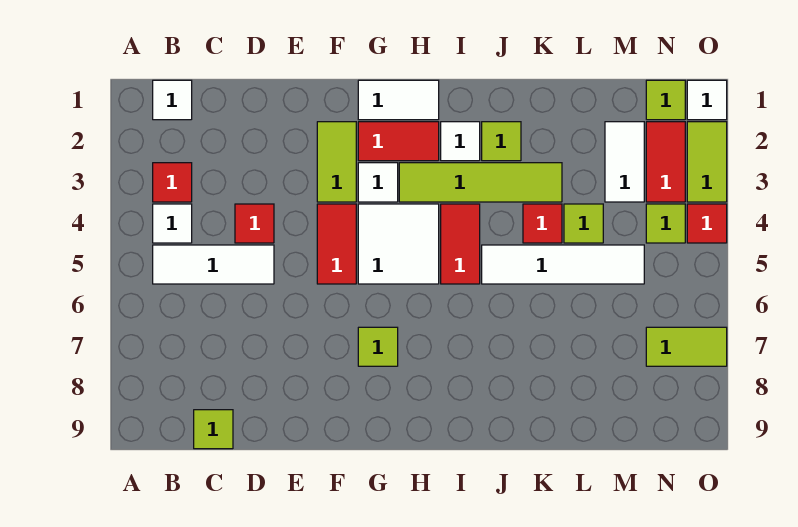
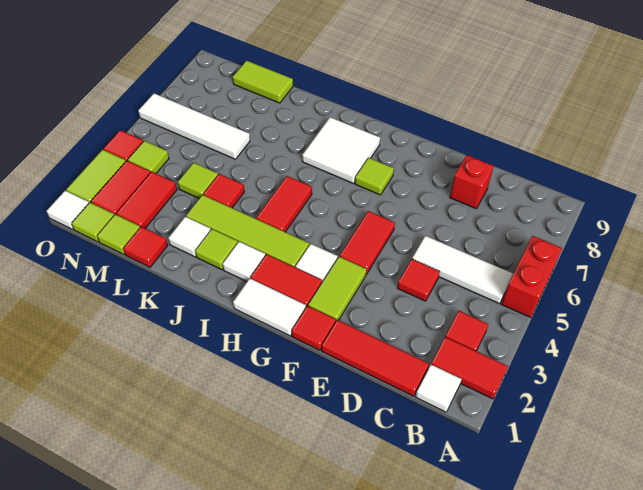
none -> red tile A2:B2 level 1
none -> red brick A5:A6 level 1
white tile B4 level 1 -> white tile K2 level 1
none -> red tile C1:E1 level 1
lime tile C9 level 1 -> lime tile M1 level 1
none -> red brick D8 level 1
none -> red tile F1 level 1
white tile G4:H5 level 1 -> white tile H7:I8 level 1
white tile J5:M5 level 1 -> white tile L6:O6 level 1
none -> red tile L1 level 1
white tile M2:M3 level 1 -> red tile M2:M3 level 1
lime tile N7:O7 level 1 -> lime tile L9:M9 level 1

